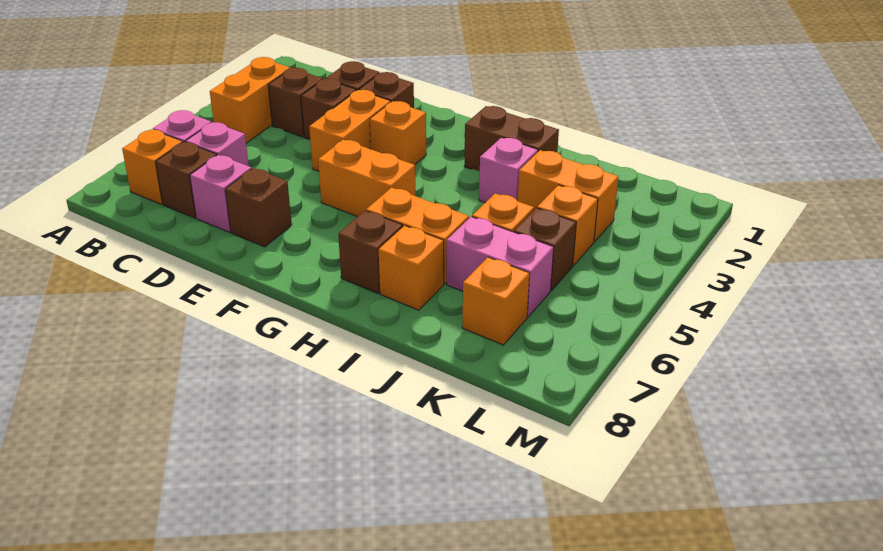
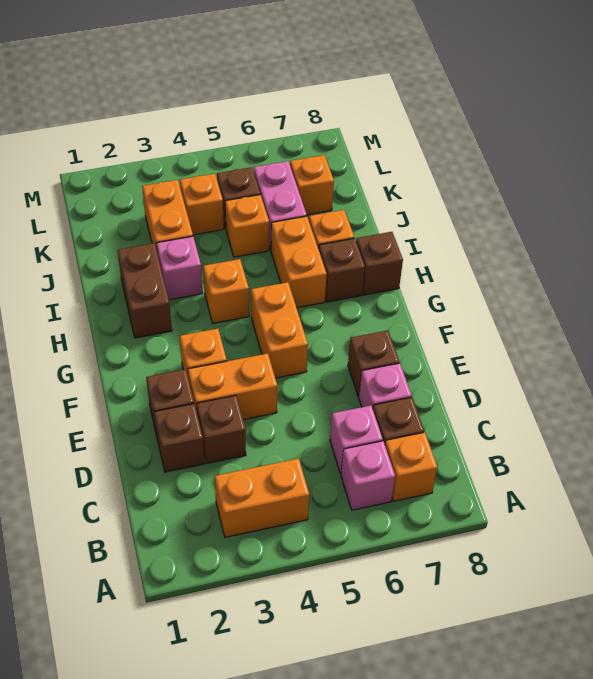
brown brick C3 level 1 -> brown brick H8 level 1
none -> orange brick H4 level 1

